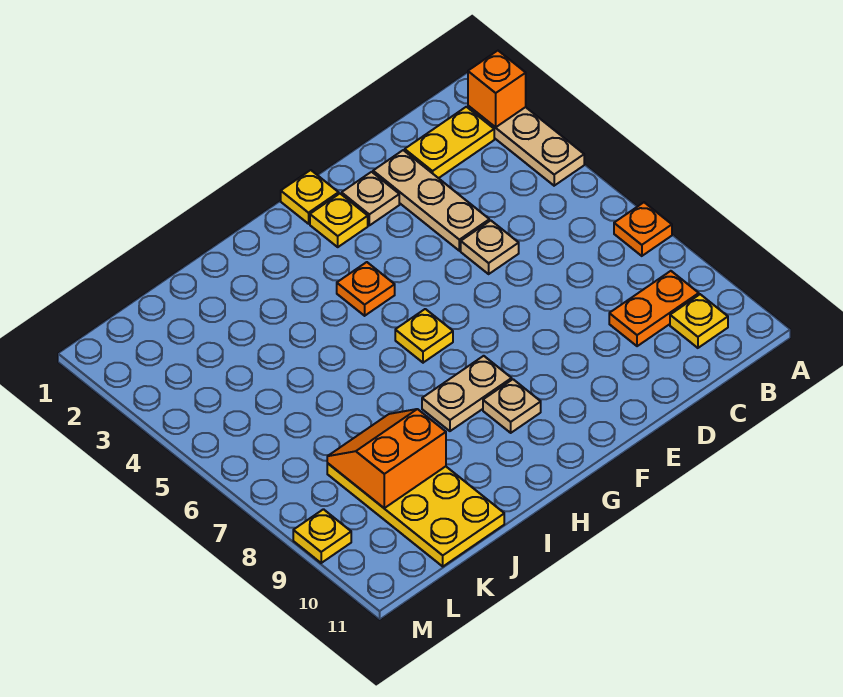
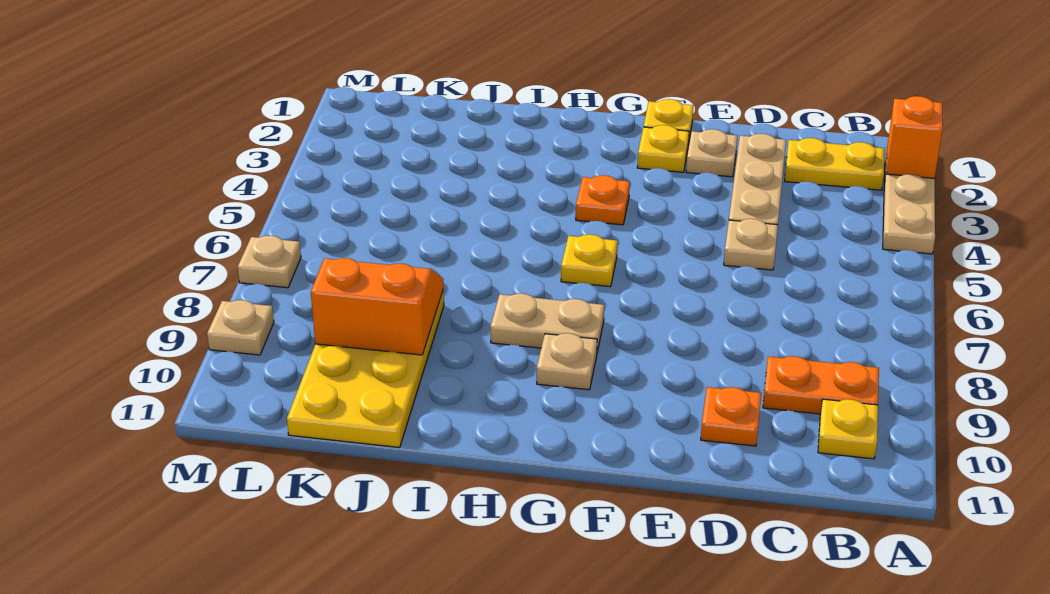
orange plate A7 level 1 -> orange plate D10 level 1
none -> tan plate M7 level 1
yellow plate M9 level 1 -> tan plate M9 level 1

